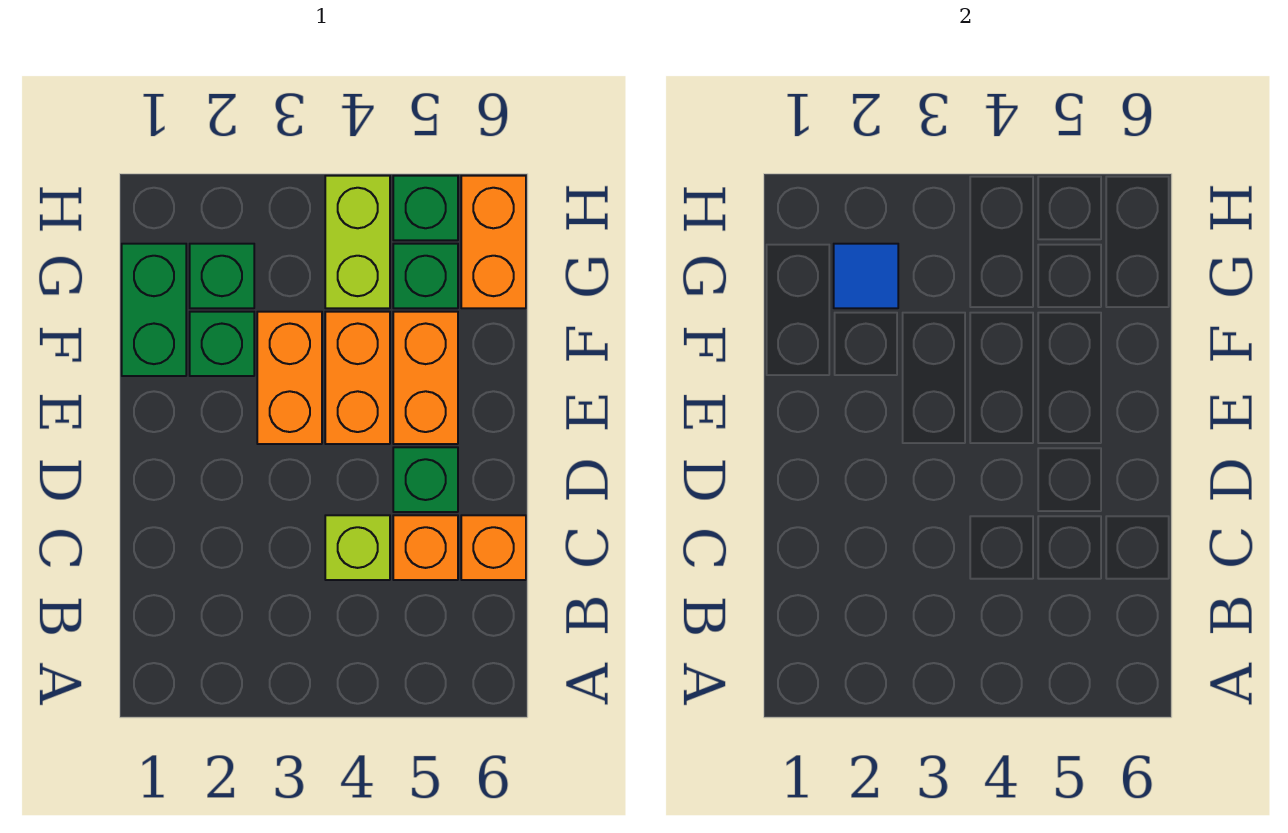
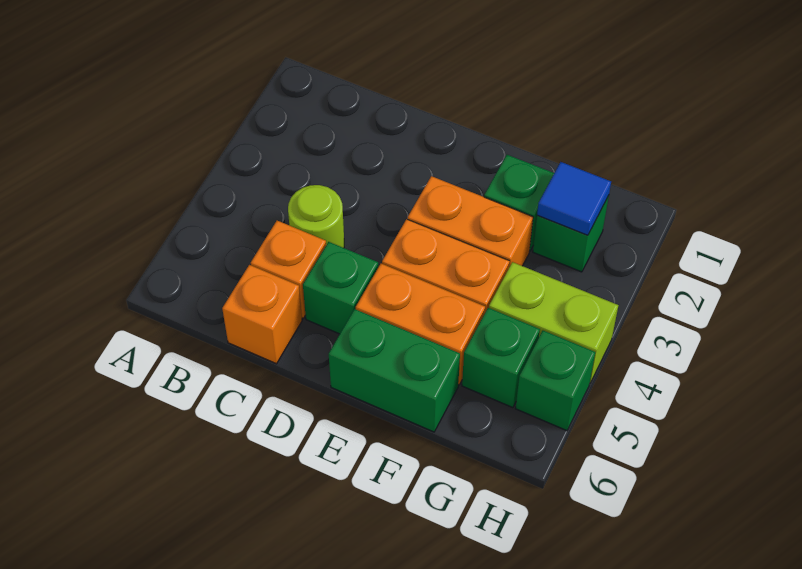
lime brick C4 level 1 -> lime round brick C4 level 1
green brick F1:G1 level 1 -> green brick E6:F6 level 1
orange brick G6:H6 level 1 -> none

